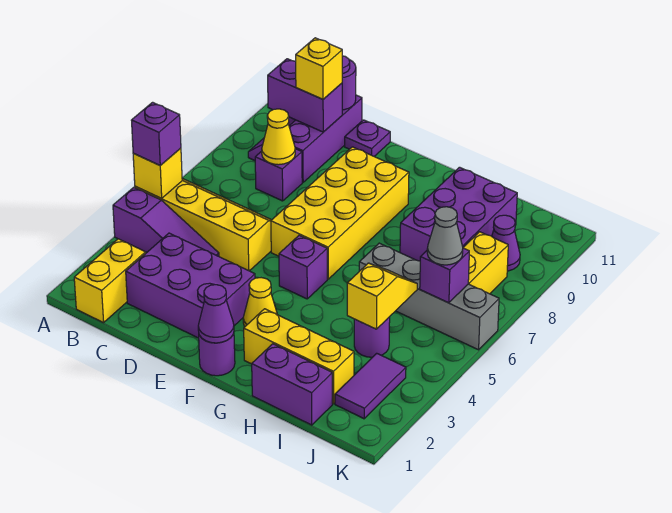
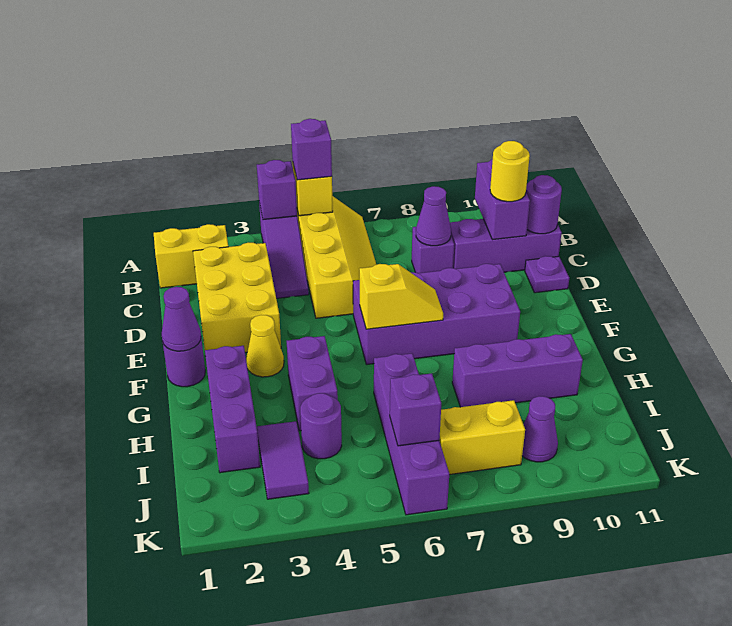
purple brick C2:E3 level 1 -> yellow brick C2:E3 level 1
yellow cone C8 level 2 -> purple cone C8 level 2
yellow brick C10 level 3 -> yellow round brick C10 level 3
yellow brick E6:F9 level 1 -> purple brick E6:F9 level 1
purple brick F5 level 1 -> purple brick A4 level 2
yellow brick G2:I2 level 1 -> purple brick G2:I2 level 1
purple brick H1:I1 level 1 -> purple brick G4:H4 level 1
grey brick H6:K6 level 1 -> purple brick H6:K6 level 1
purple brick H8:I10 level 1 -> purple brick H8:H10 level 1
yellow slope I4:I5 level 2 top 4 -> yellow slope F6:F7 level 2 top 6
purple tile J2:J3 level 1 -> purple tile I3:J3 level 1
grey cone J6 level 3 -> none

